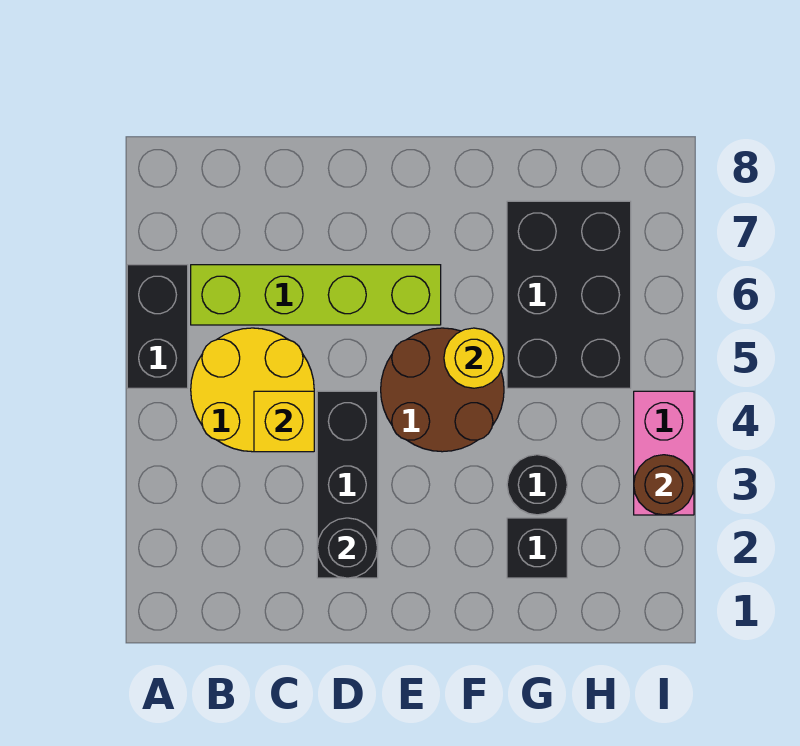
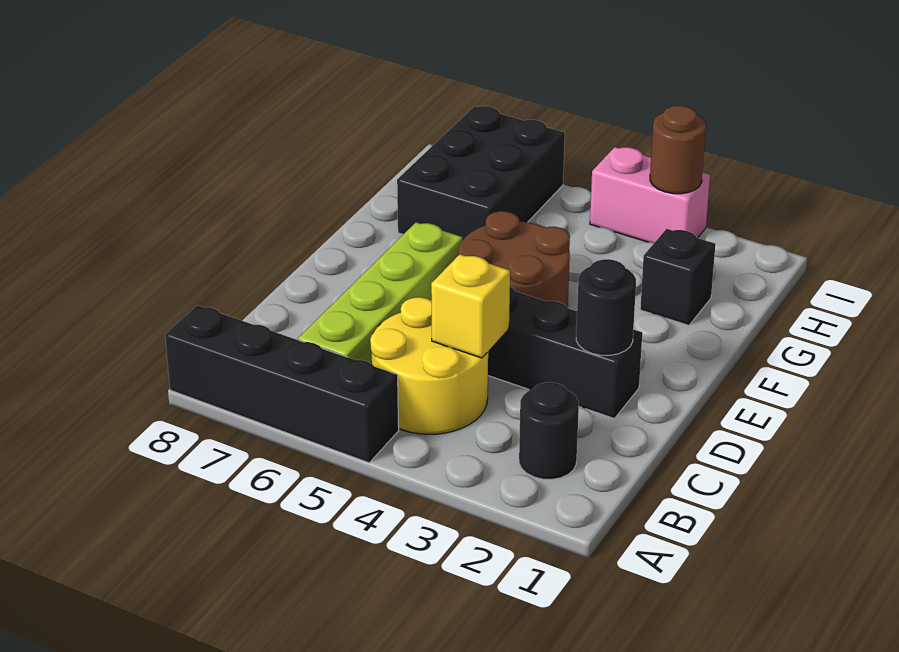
black brick A5:A6 level 1 -> black brick A5:A8 level 1
yellow round brick F5 level 2 -> none
black round brick G3 level 1 -> black round brick B2 level 1
black brick G5:H7 level 1 -> black brick G6:I7 level 1

